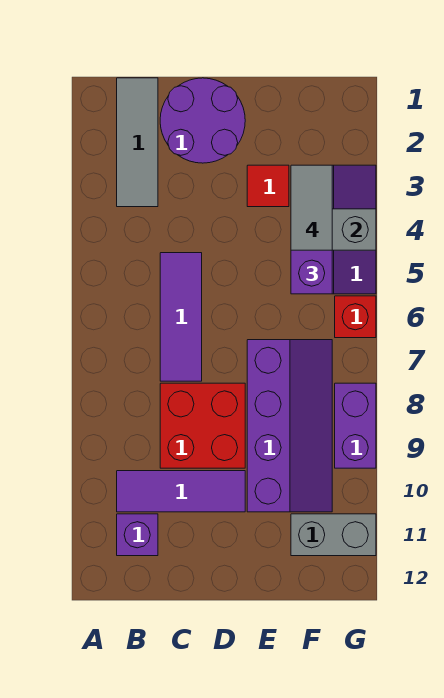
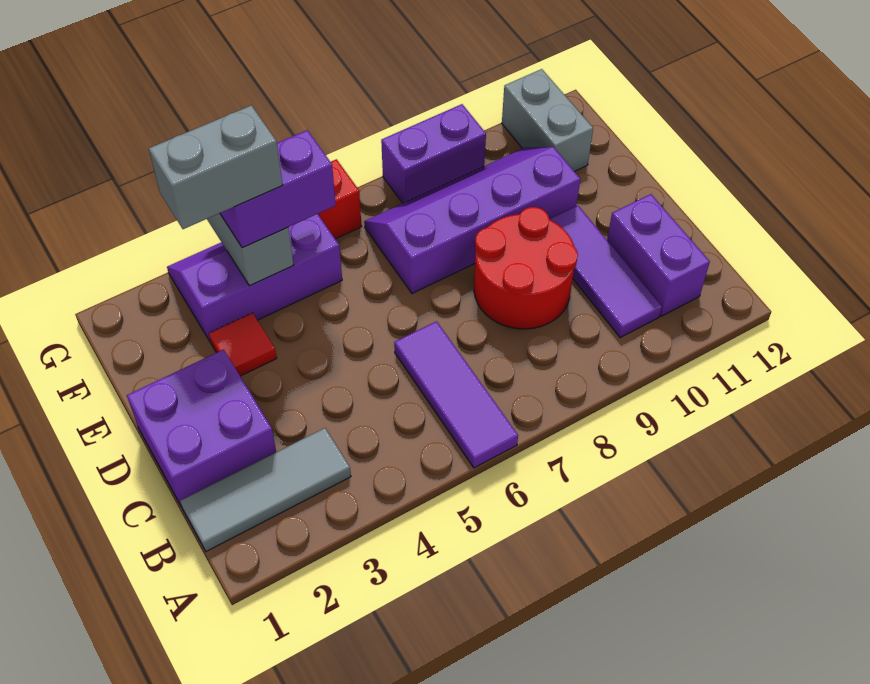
purple brick B11 level 1 -> purple brick B11:C11 level 1
purple round brick C1:D2 level 1 -> purple brick C1:D2 level 1
purple tile C5:C7 level 1 -> purple tile A6:C6 level 1
red brick C8:D9 level 1 -> red round brick C8:D9 level 1
grey tile F3:F4 level 4 -> grey brick F3:F4 level 4

